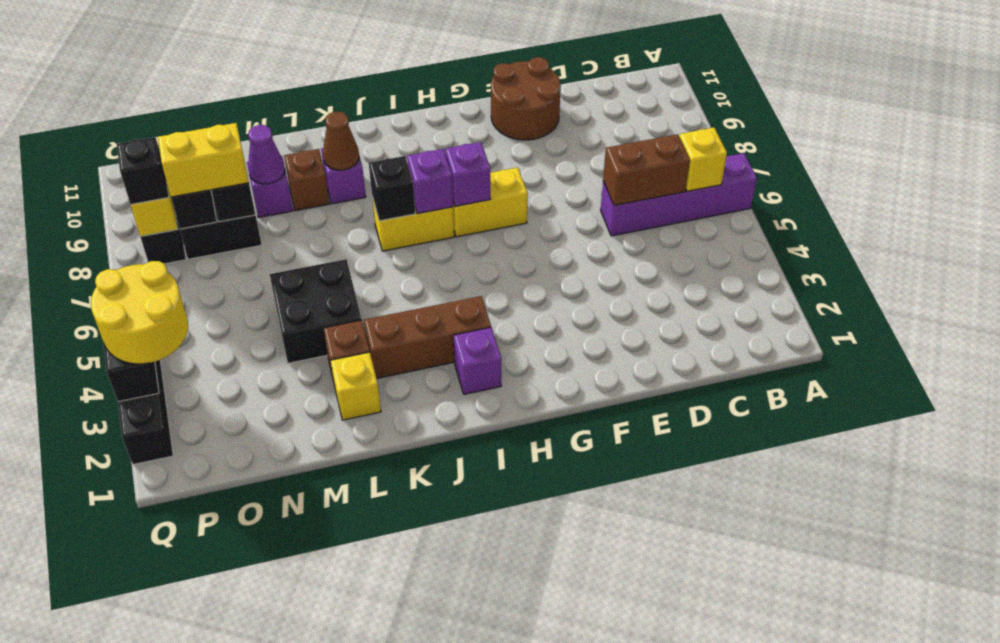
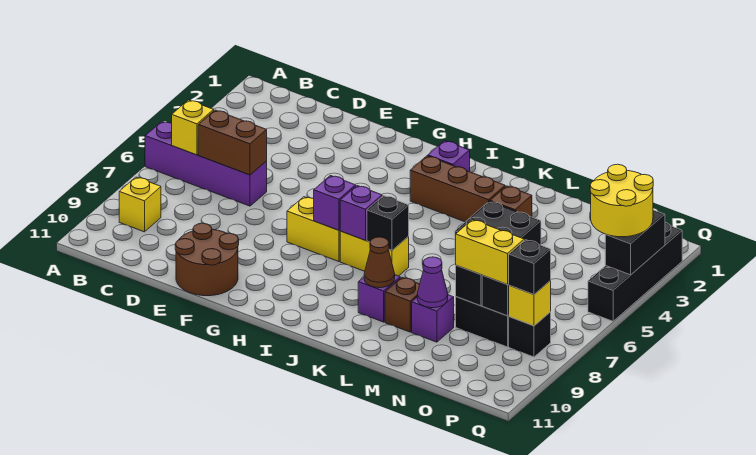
yellow brick L2 level 1 -> yellow brick B9 level 1

